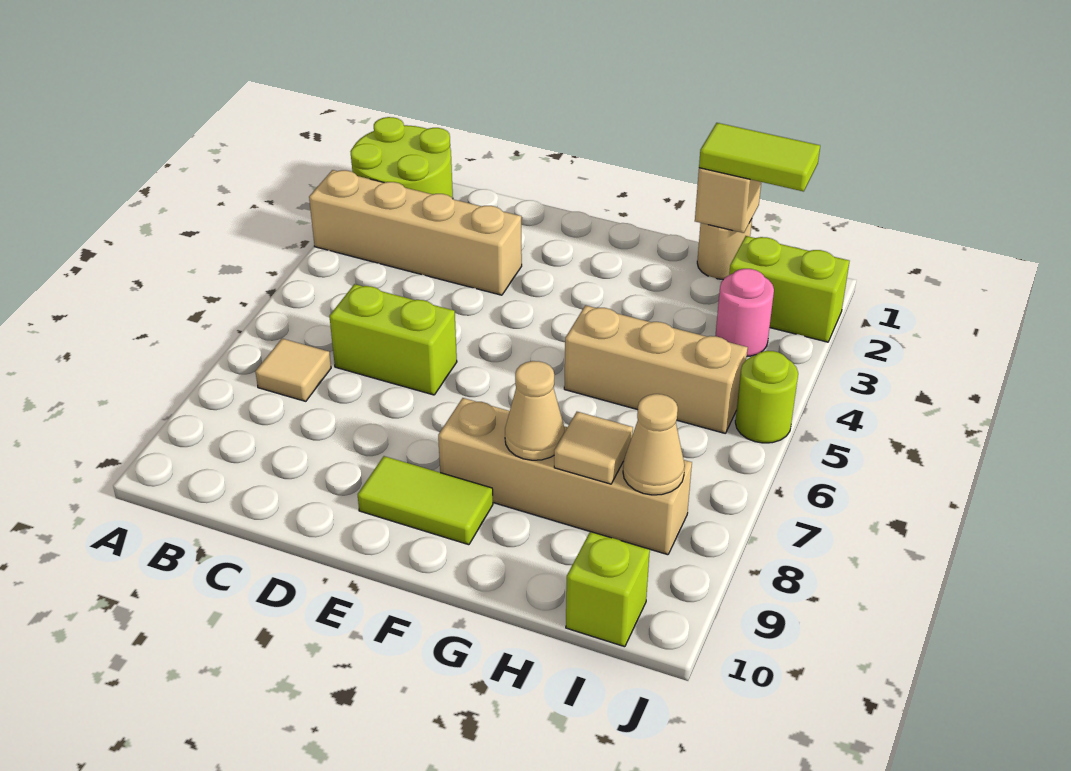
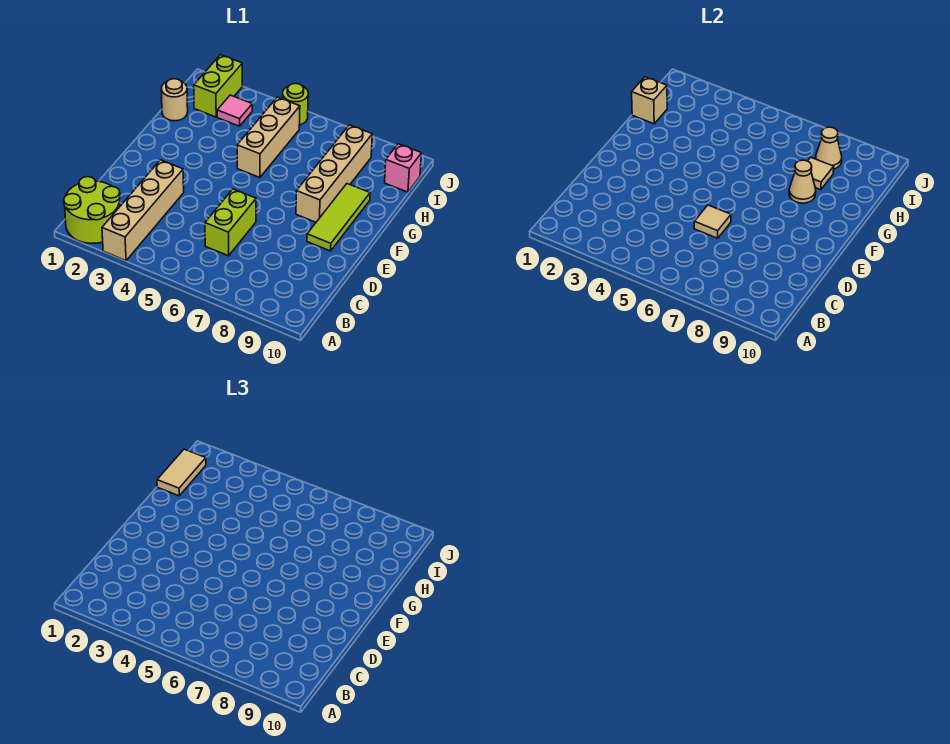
tan tile B7 level 1 -> tan tile D6 level 2
lime tile E9:F9 level 1 -> lime tile E9:G9 level 1
lime tile H1:I1 level 3 -> tan tile H1:I1 level 3
pink round brick I3 level 1 -> pink tile I3 level 1
lime brick I10 level 1 -> pink brick I10 level 1

